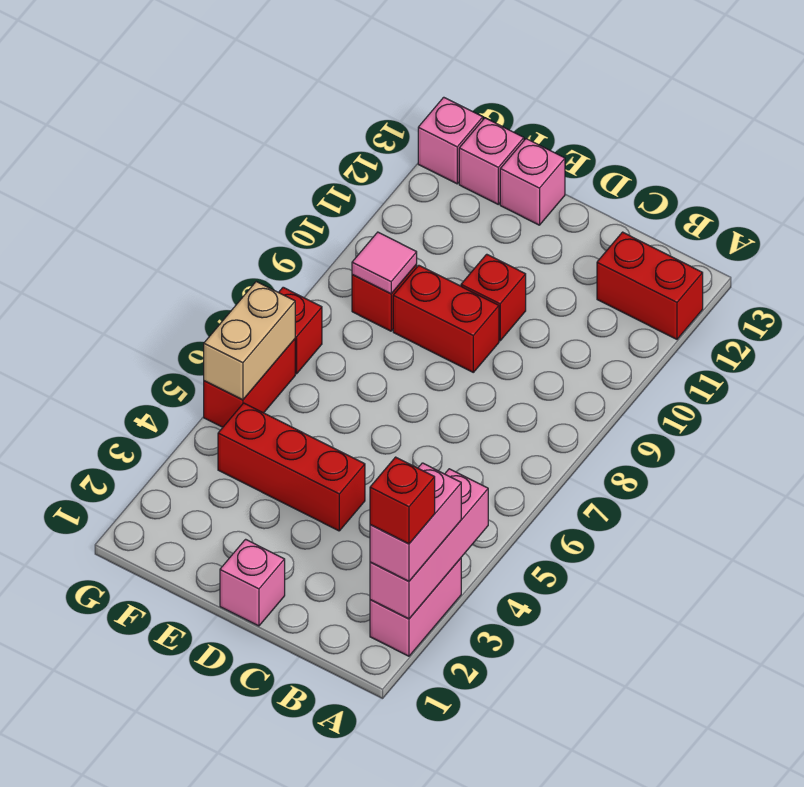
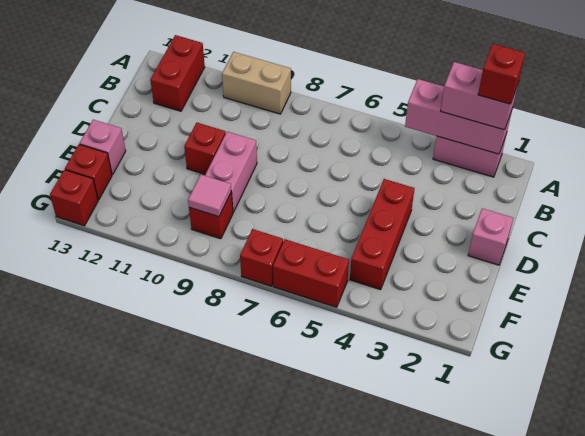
red brick D9:E9 level 1 -> pink brick D9:E9 level 1
pink brick F13 level 1 -> red brick F13 level 1
tan brick G5:G6 level 2 -> tan brick A9:A10 level 1
pink brick G13 level 1 -> red brick G13 level 1

